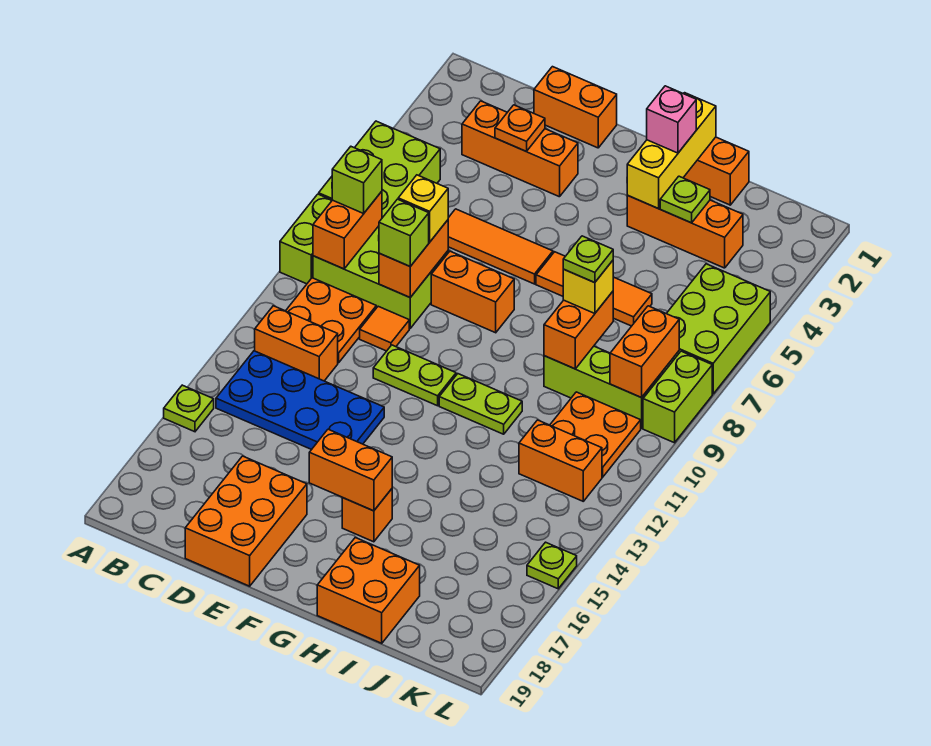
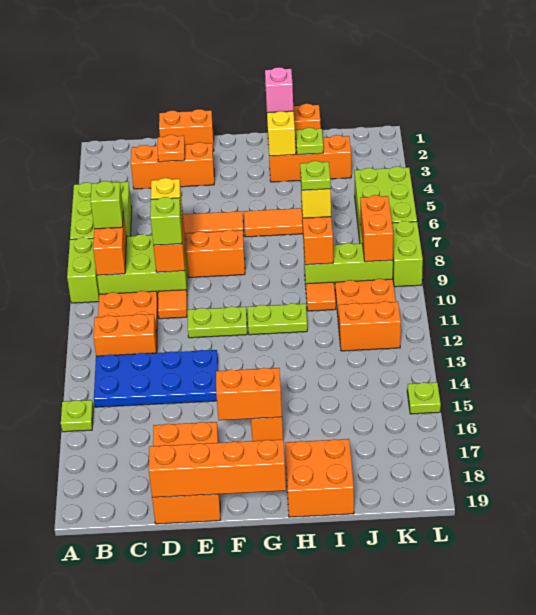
none -> orange brick D19:G19 level 2
none -> orange tile I10 level 1

